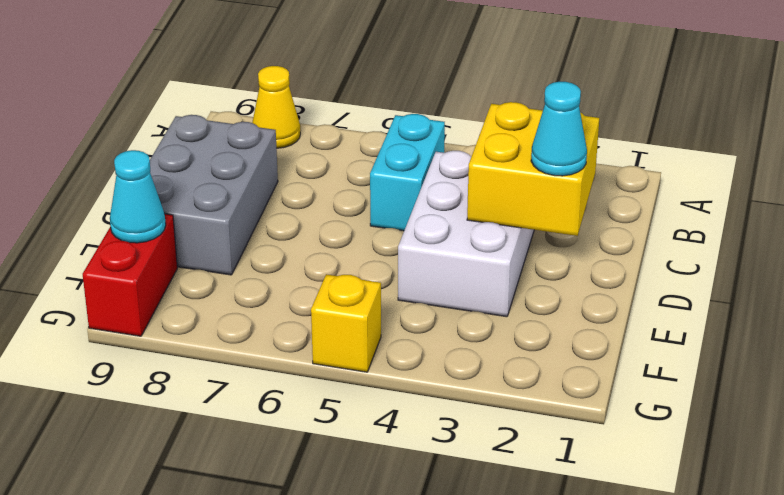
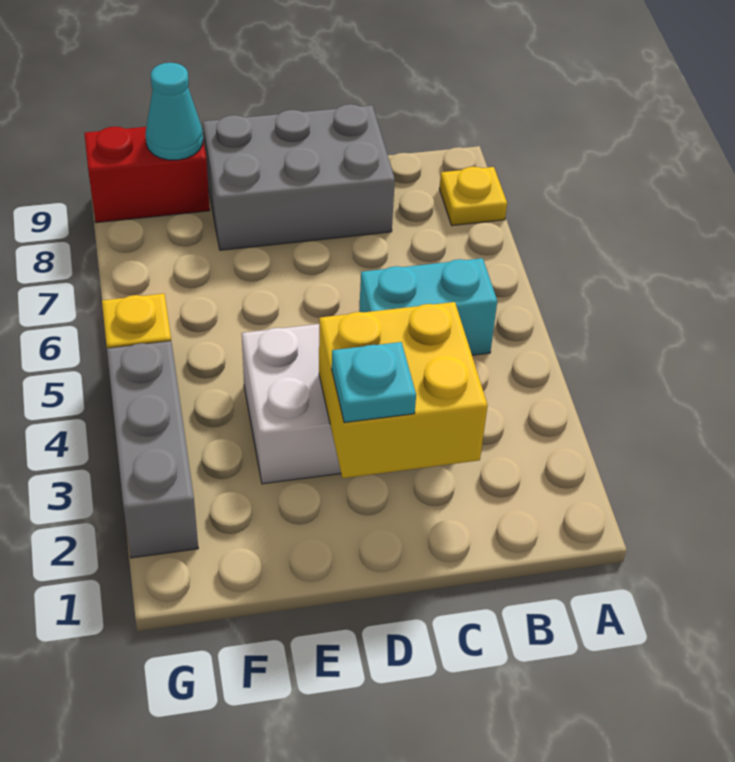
yellow cone A8 level 1 -> yellow plate A8 level 1
cyan cone D2 level 3 -> cyan plate D2 level 3
none -> grey brick G2:G4 level 1

